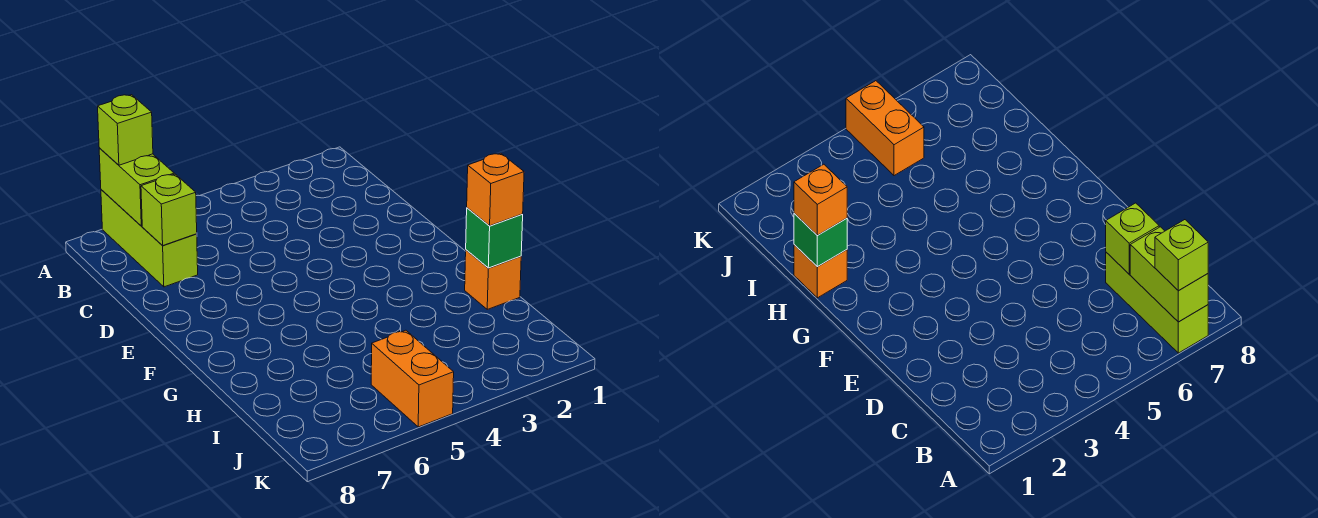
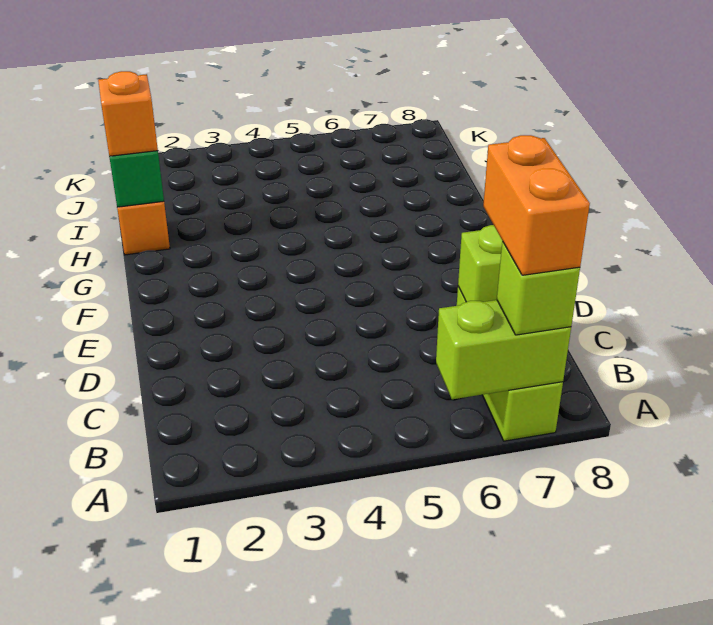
lime brick A7:B7 level 2 -> lime brick A6:A7 level 2
orange brick J5:K5 level 1 -> orange brick A7:B7 level 4

